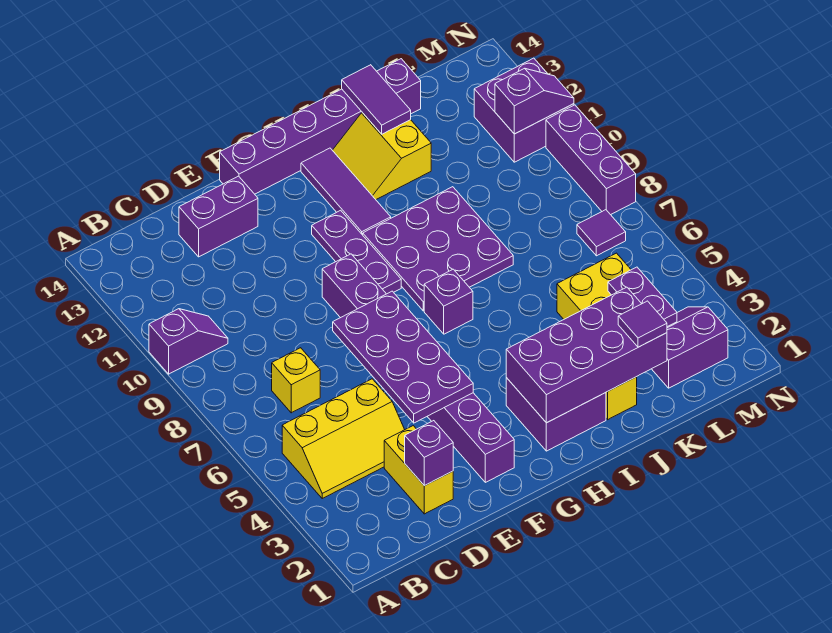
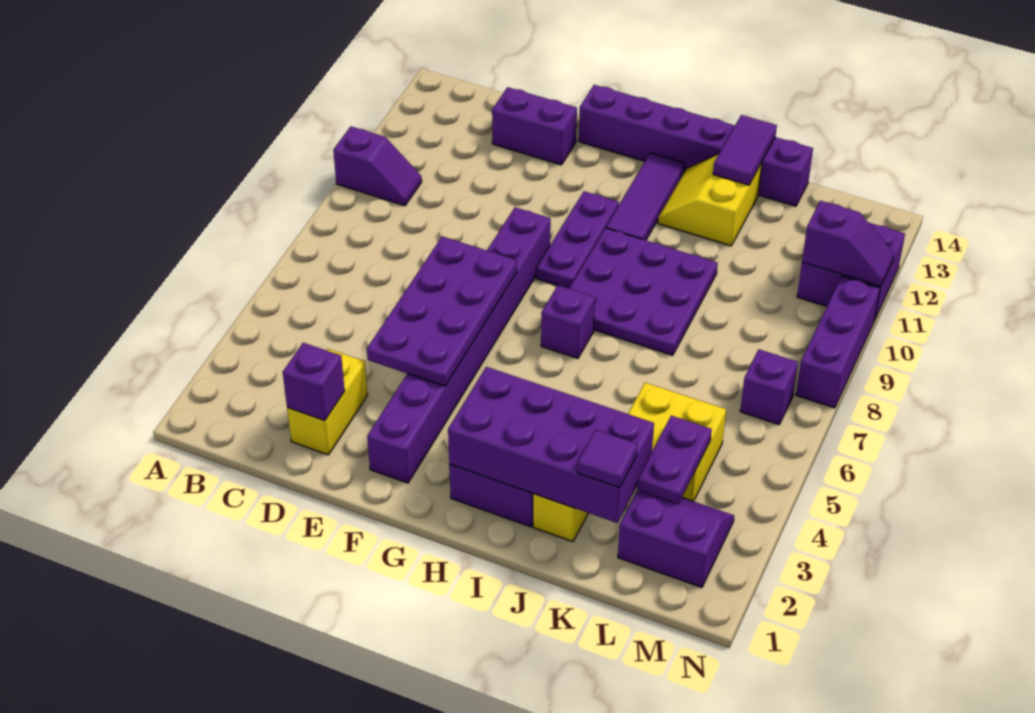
yellow slope B4:D5 level 1 top 5 -> none
yellow brick C7 level 1 -> none
purple tile M7 level 1 -> purple brick M7 level 1

